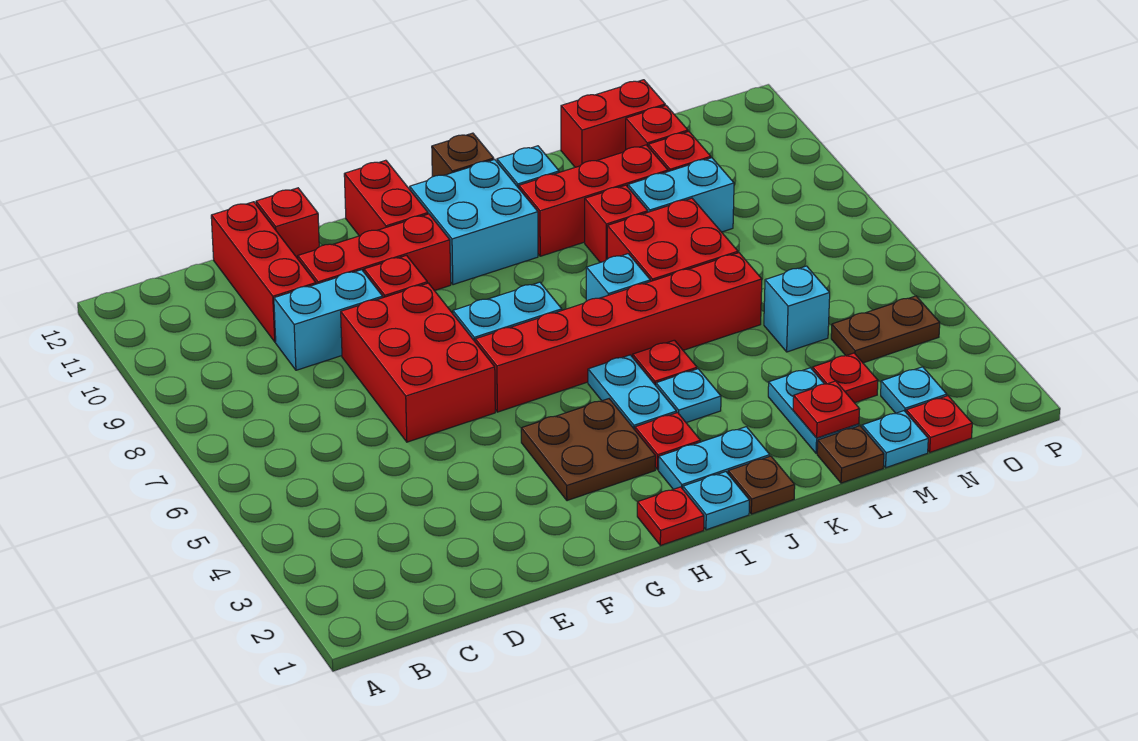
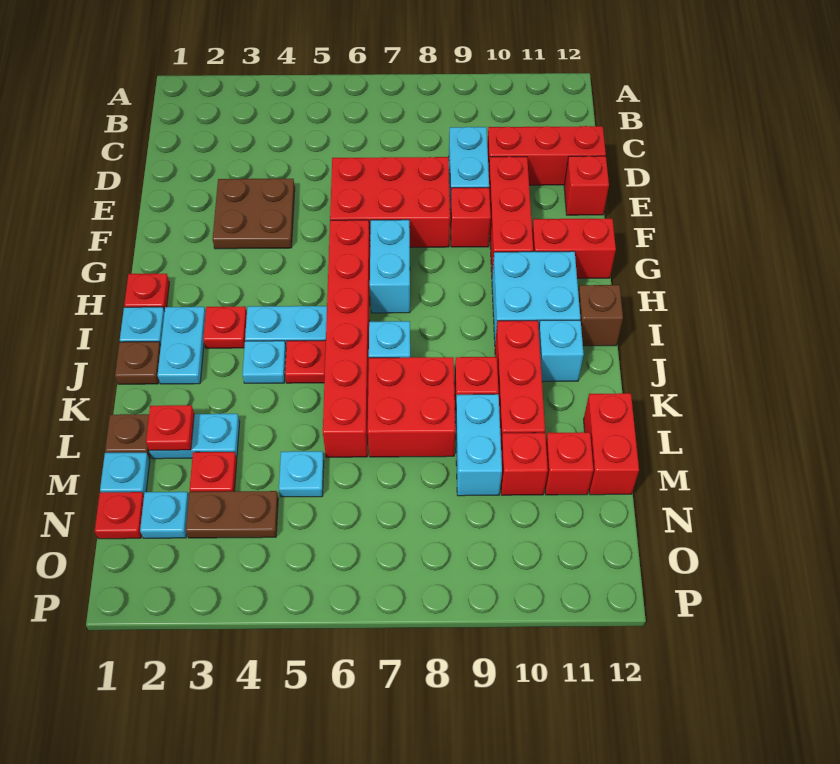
brown plate G3:H4 level 1 -> brown plate E3:F4 level 1
cyan brick M5 level 1 -> cyan plate M5 level 1
brown plate N4:O4 level 1 -> brown plate N3:N4 level 1

